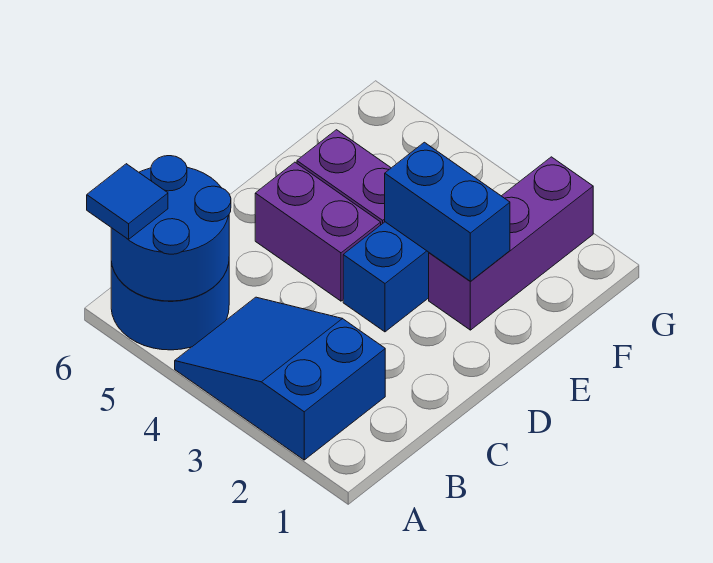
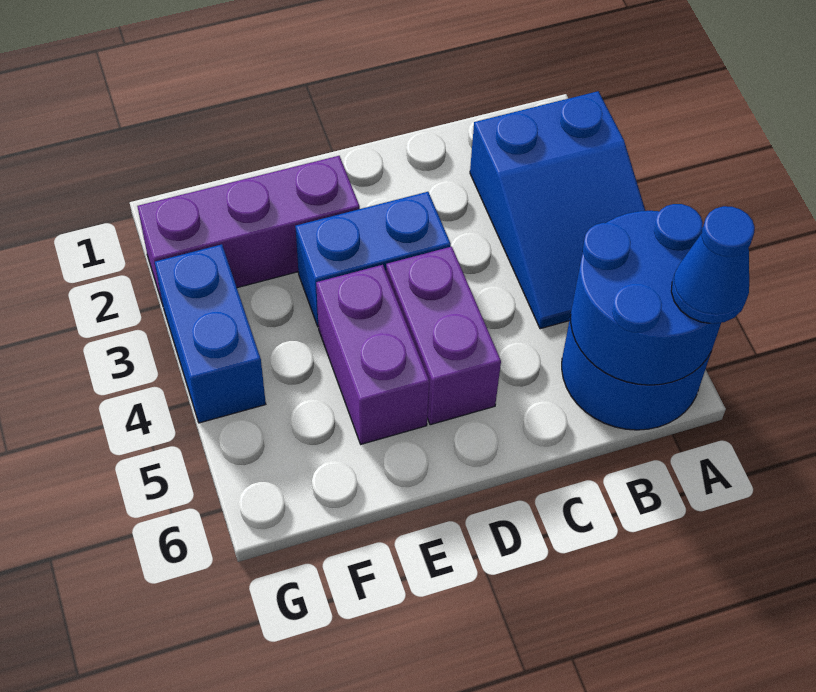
blue tile A6 level 3 -> blue cone A6 level 3
blue brick E2:E3 level 2 -> blue brick G3:G4 level 1

